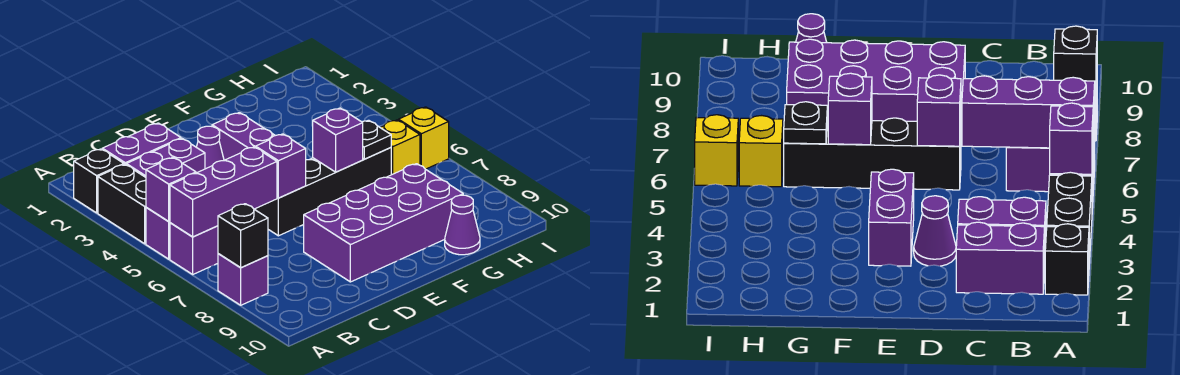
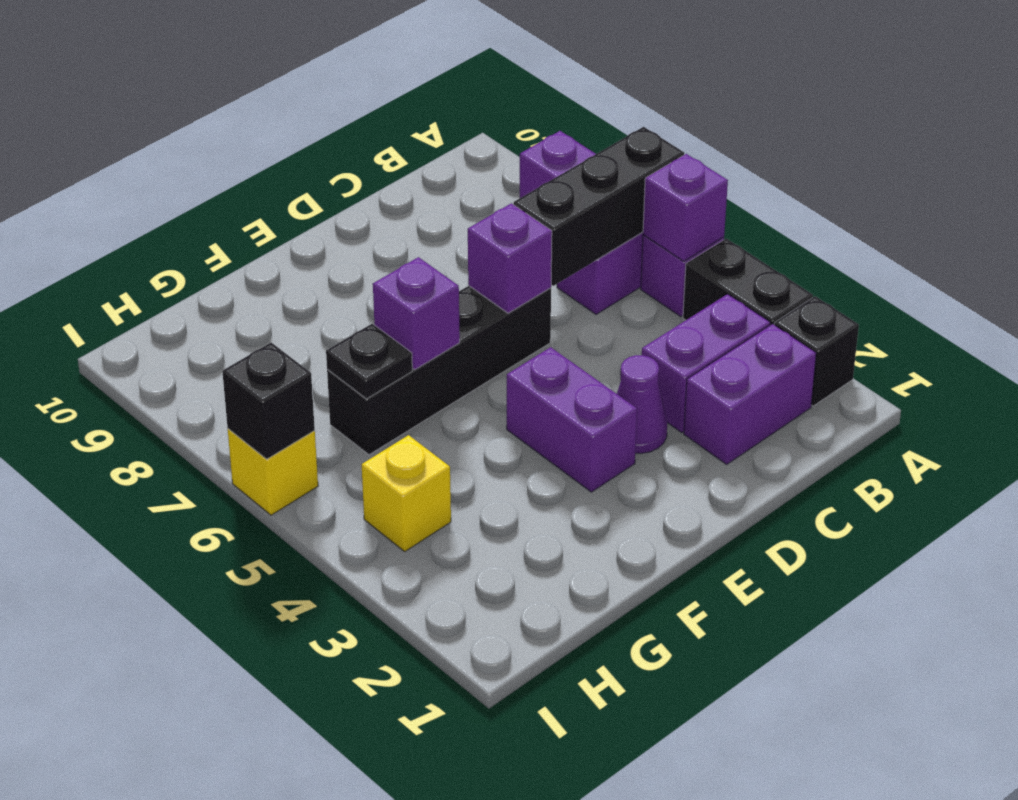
purple brick A6:C6 level 2 -> black brick A6:C6 level 2
black brick A8 level 2 -> black brick I6 level 2
purple brick D8:G9 level 1 -> none
purple cone G10 level 1 -> none
yellow brick H6 level 1 -> yellow brick H4 level 1

